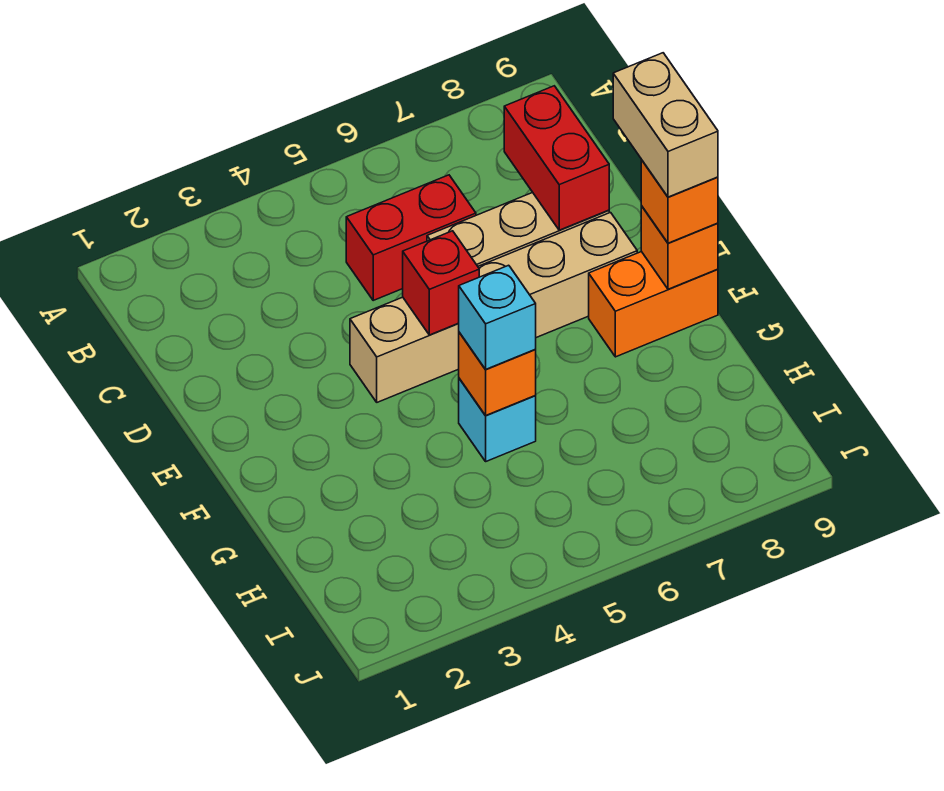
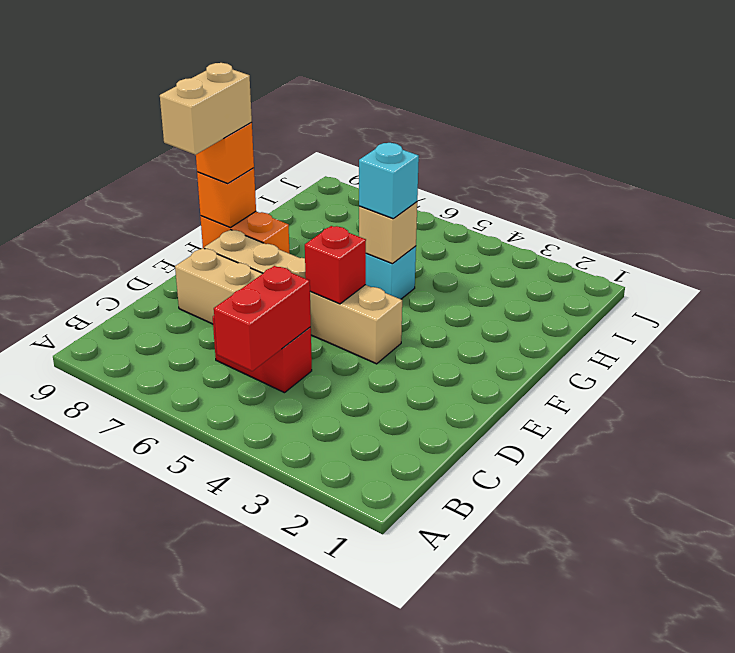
red brick C8:D8 level 2 -> red brick B5:C5 level 2
orange brick G5 level 2 -> tan brick G5 level 2

